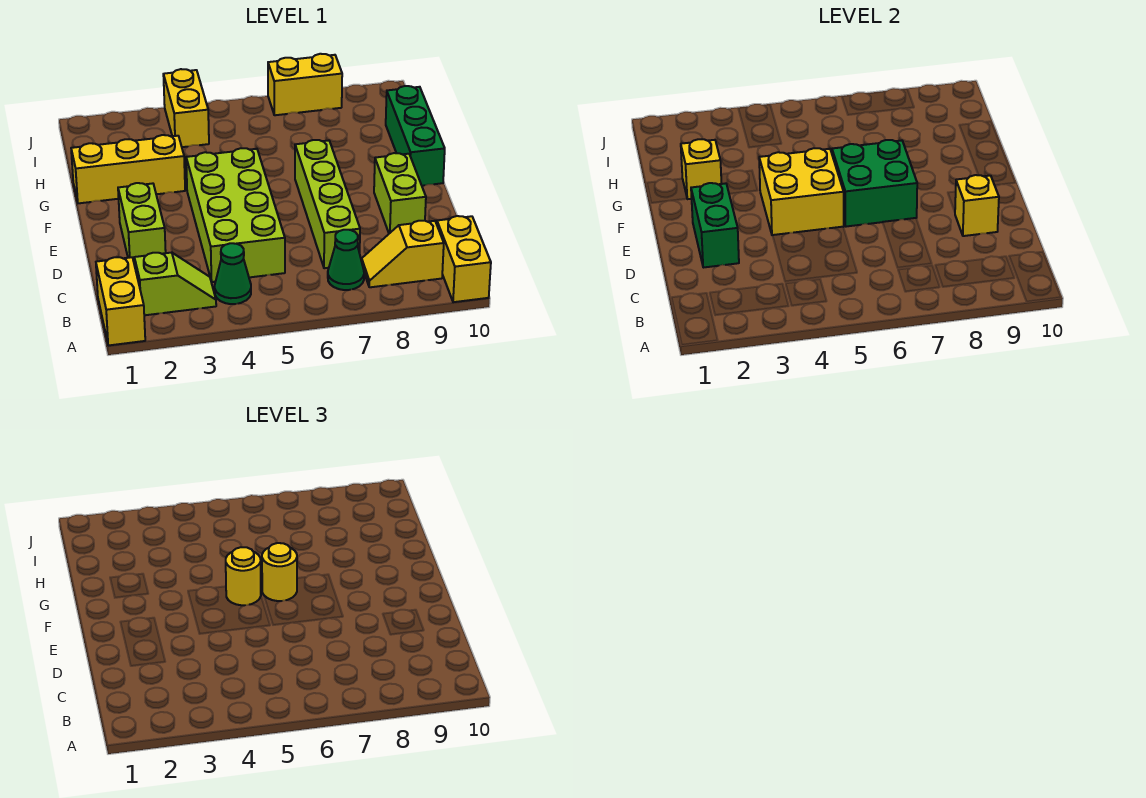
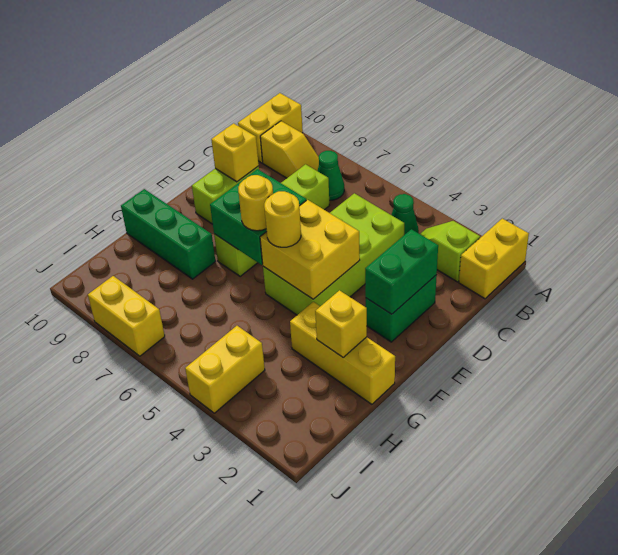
lime brick D2:E2 level 1 -> green brick D2:E2 level 1
green brick F10:H10 level 1 -> green brick G8:G10 level 1

